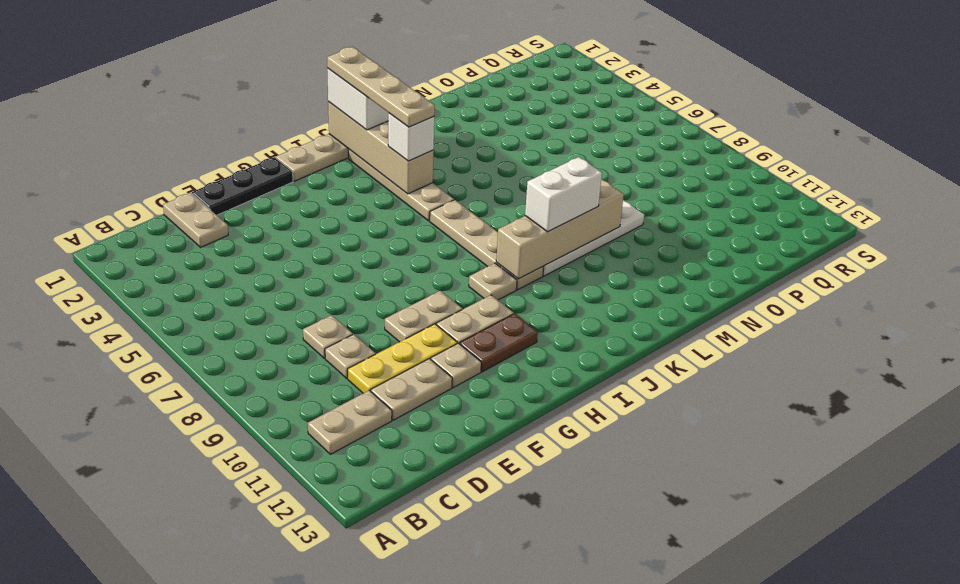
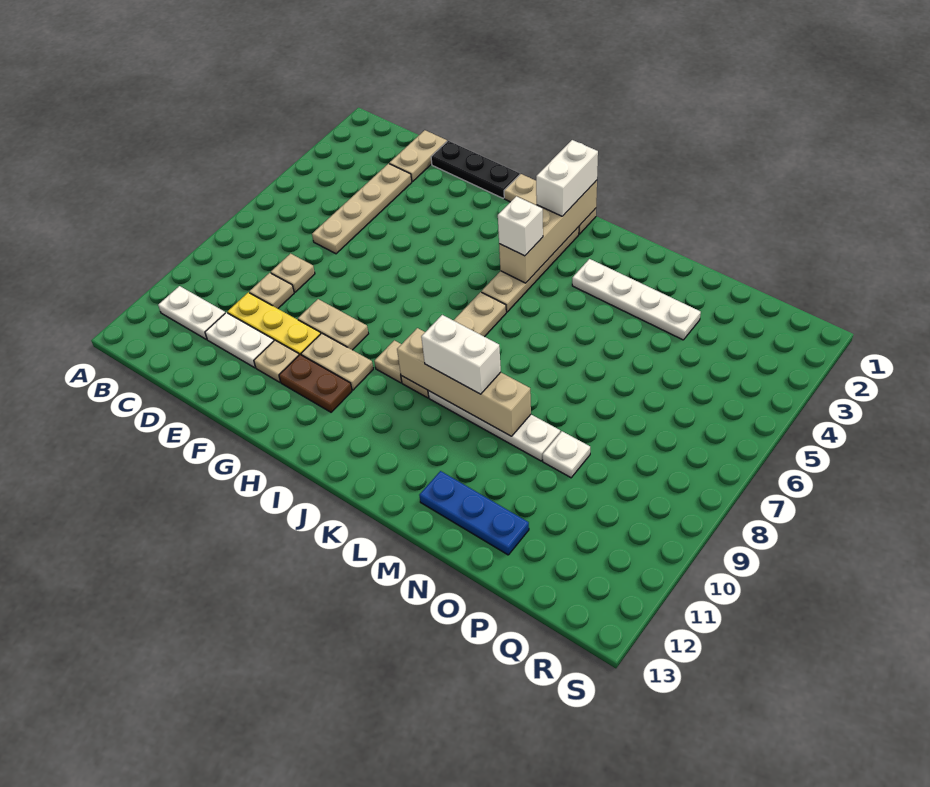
tan plate B11:C11 level 1 -> white plate B11:C11 level 1
tan plate D11:E11 level 1 -> white plate D11:E11 level 1
tan plate J1:J4 level 4 -> tan plate D3:D6 level 1
none -> white plate L3:O3 level 1
none -> blue plate M12:O12 level 1
none -> white plate O9 level 1

